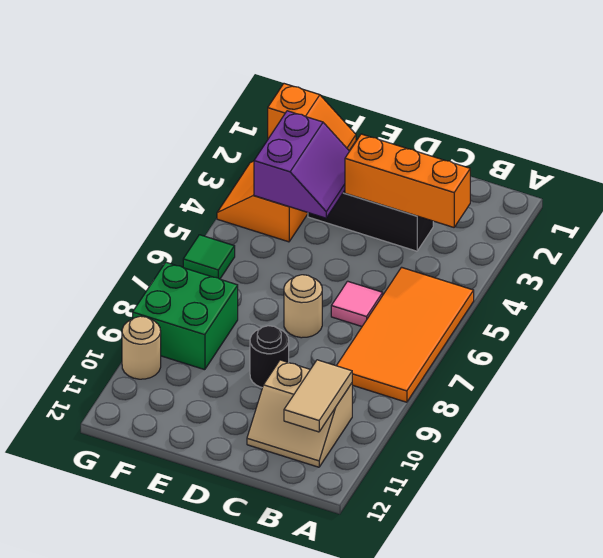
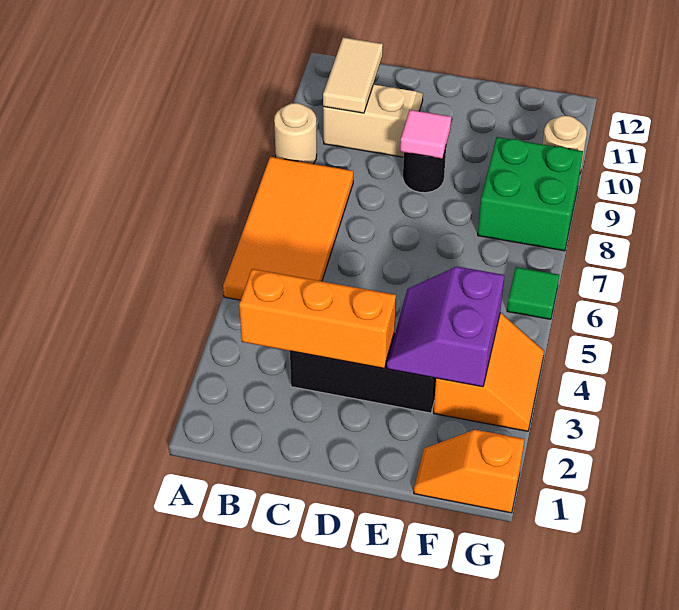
pink tile C6 level 1 -> pink tile D9 level 2
tan round brick D7 level 1 -> tan round brick A9 level 1

